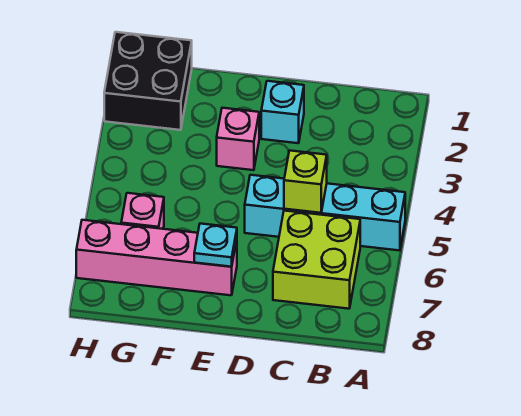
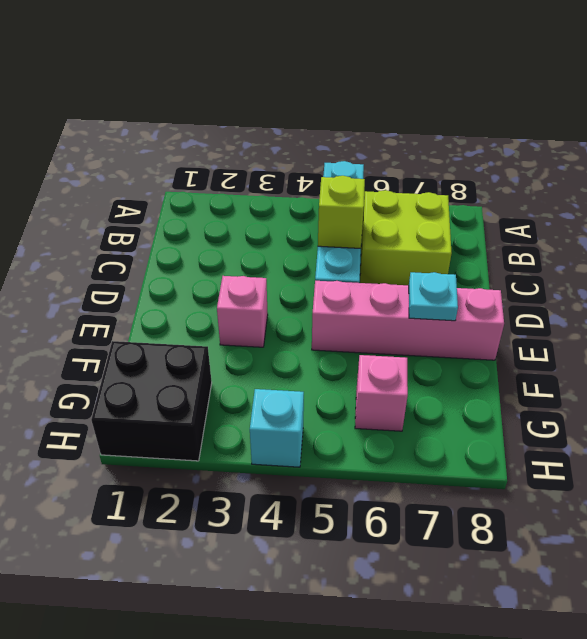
cyan brick D2 level 1 -> cyan brick H4 level 1
pink brick E7:H7 level 1 -> pink brick E5:E8 level 1

